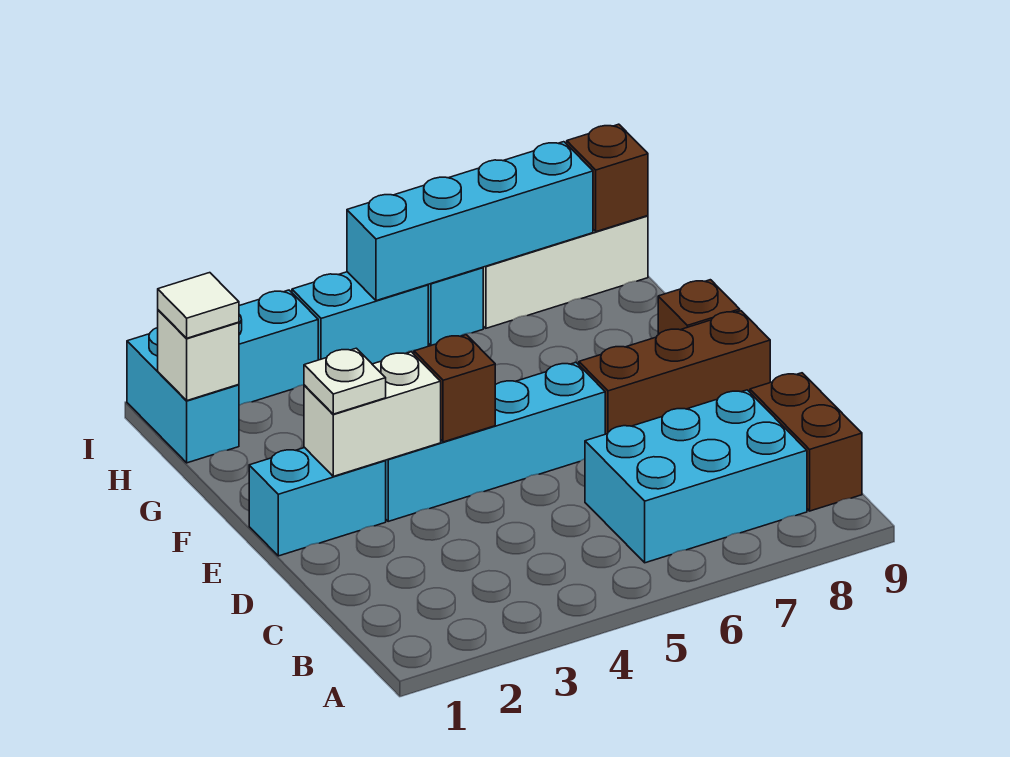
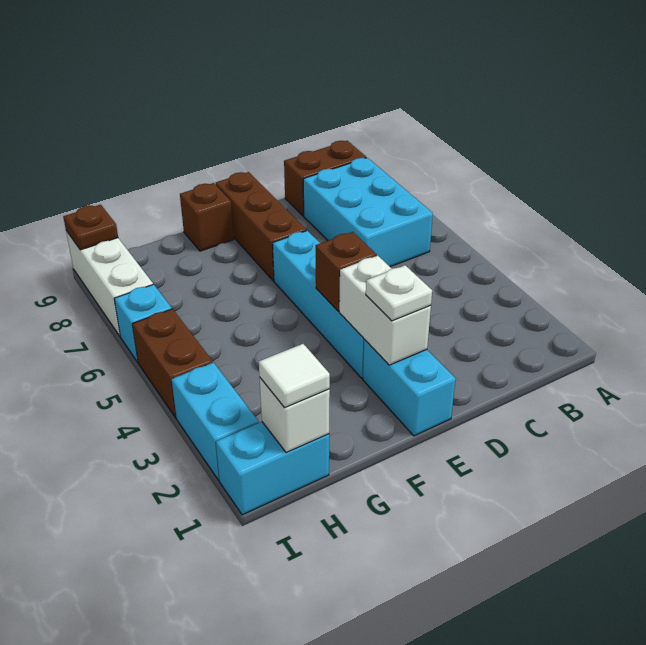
cyan brick I4:I5 level 1 -> brown brick I4:I5 level 1
cyan brick I5:I8 level 2 -> none
brown brick I9 level 2 -> brown plate I9 level 2

